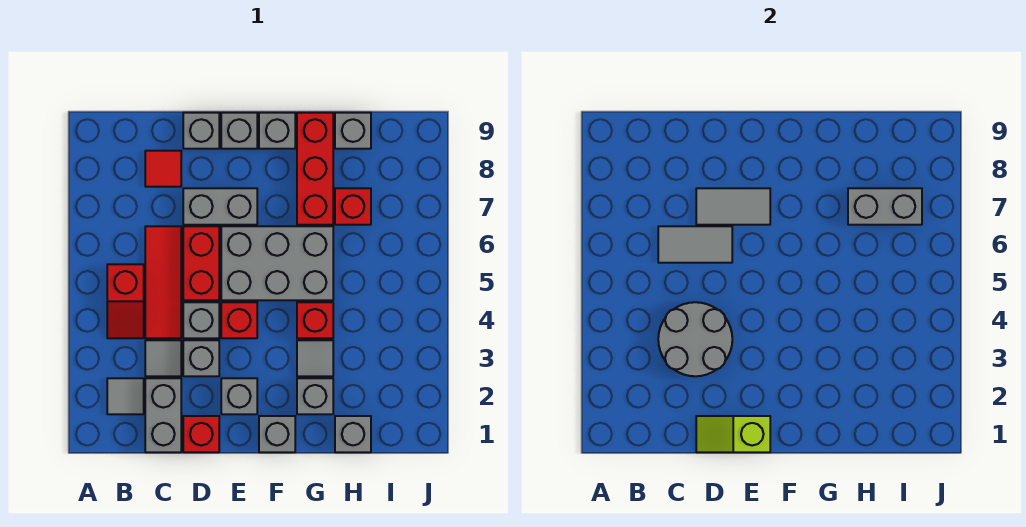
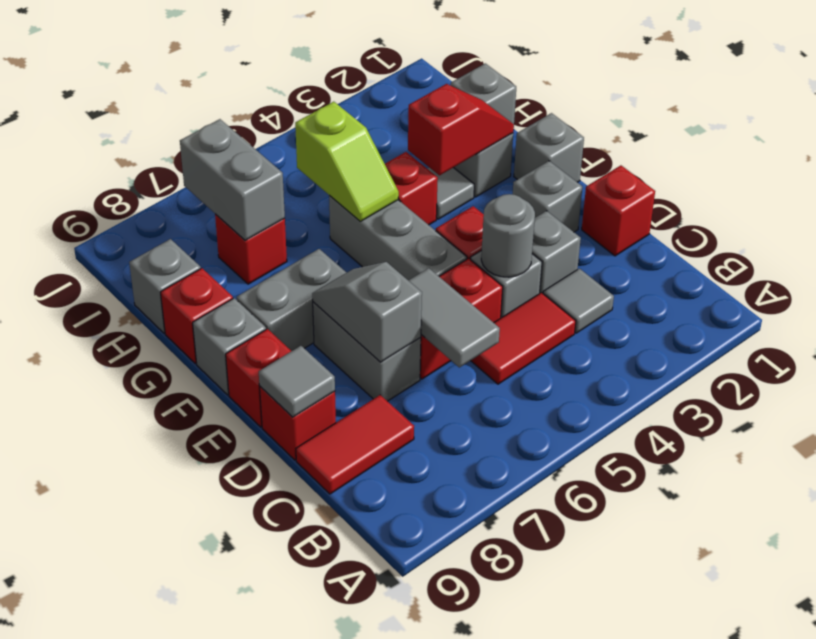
grey tile B2 level 1 -> grey tile D9 level 2
red slope B4:B5 level 1 top 5 -> red slope G2:G3 level 2 top 3
grey brick C1:C2 level 1 -> grey brick F7:F8 level 1
grey round brick C3:D4 level 2 -> grey round brick D4 level 2
red tile C4:C6 level 1 -> red tile C4:C5 level 1
red tile C8 level 1 -> red tile C8:C9 level 1
lime slope D1:E1 level 2 top E -> lime slope G5:H5 level 2 top H
grey tile D7:E7 level 2 -> grey slope D7:E7 level 2 top D
grey brick D9 level 1 -> red brick D9 level 1
grey brick E5:G6 level 1 -> grey brick E5:G5 level 1
grey brick E9 level 1 -> red brick E9 level 1
red brick G7:G9 level 1 -> red brick G9 level 1

